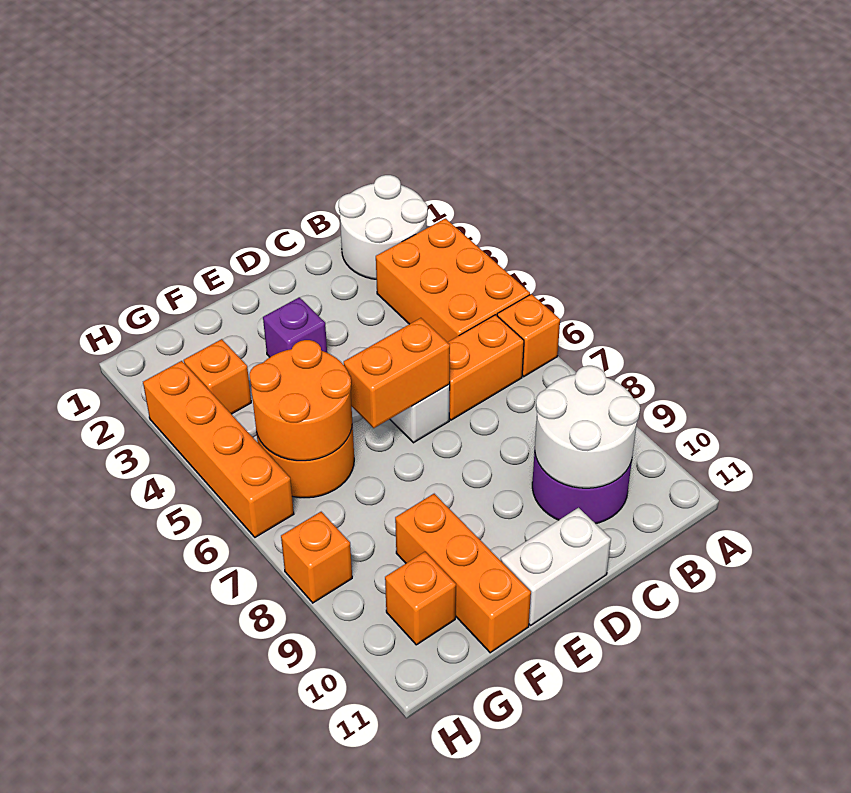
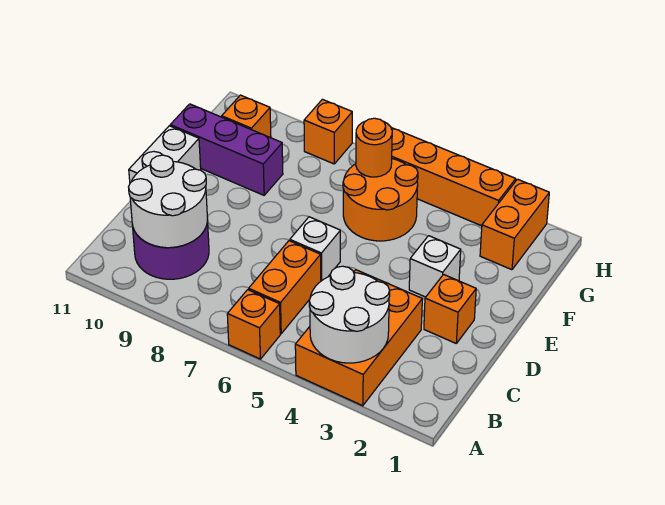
white round brick A1:B2 level 1 -> white round brick A3:B4 level 2
orange brick A3:B5 level 1 -> orange brick A3:C4 level 1
orange brick D6:E6 level 2 -> orange brick G2:H2 level 1
purple brick E3 level 1 -> white brick E3 level 1
orange round brick F5:G6 level 2 -> orange round brick G6 level 2
orange brick F9:F11 level 1 -> purple brick F9:F11 level 1
orange brick G3 level 1 -> orange brick D2 level 1

